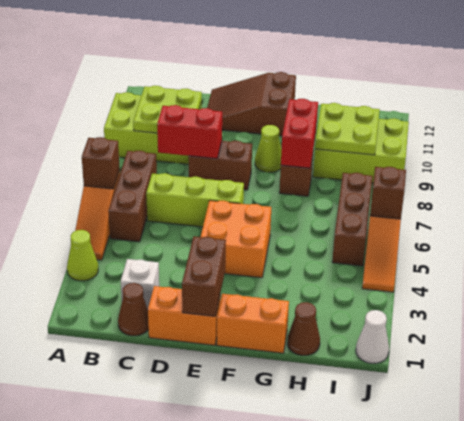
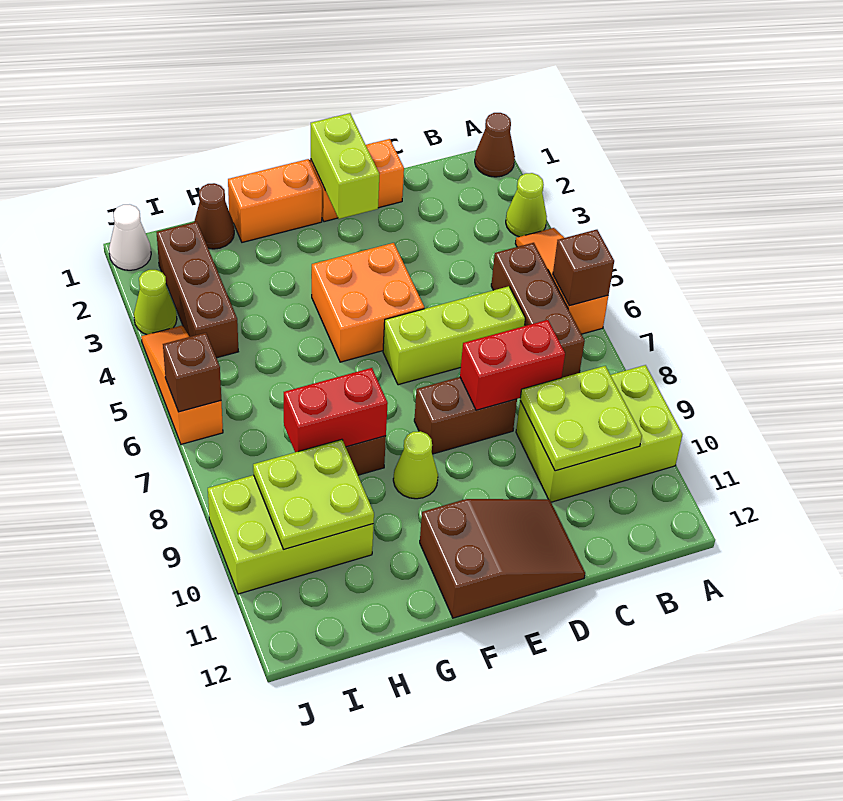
brown cone C1 level 1 -> brown cone A1 level 1
white brick C2 level 1 -> none
brown brick E1:E2 level 2 -> lime brick E1:E2 level 2
red brick G8:G9 level 2 -> red brick G8:H8 level 2
brown brick I5:I7 level 1 -> brown brick I2:I4 level 1
none -> lime cone J3 level 1

